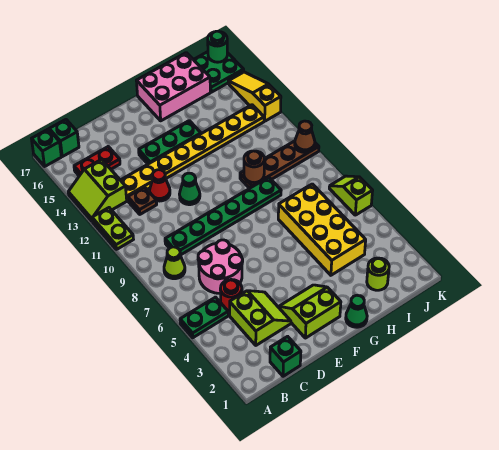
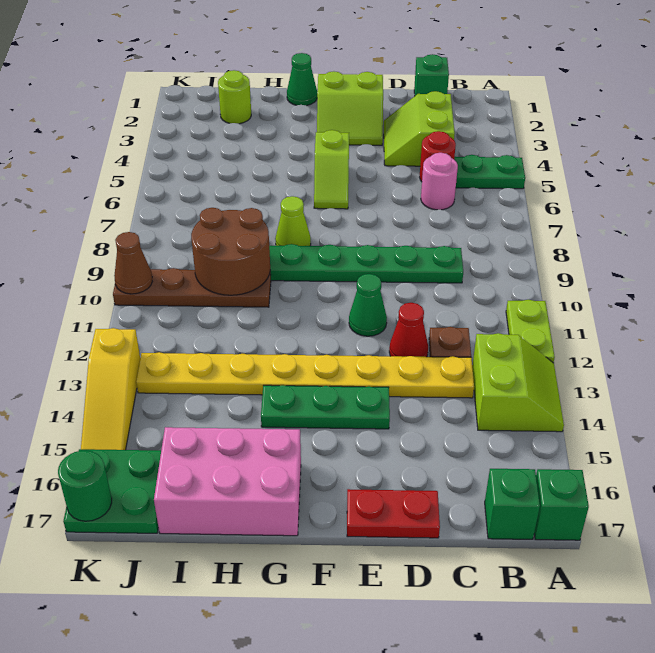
lime cone B8 level 1 -> lime cone G8 level 1
red plate B15:C15 level 1 -> red plate D17:E17 level 1
pink round brick C6:D7 level 1 -> pink round brick C6 level 1
yellow brick H4:I7 level 1 -> none
brown round brick H10 level 2 -> brown round brick H9:I10 level 2
lime slope K6:K7 level 1 top 6 -> lime slope F5:F6 level 1 top 5

